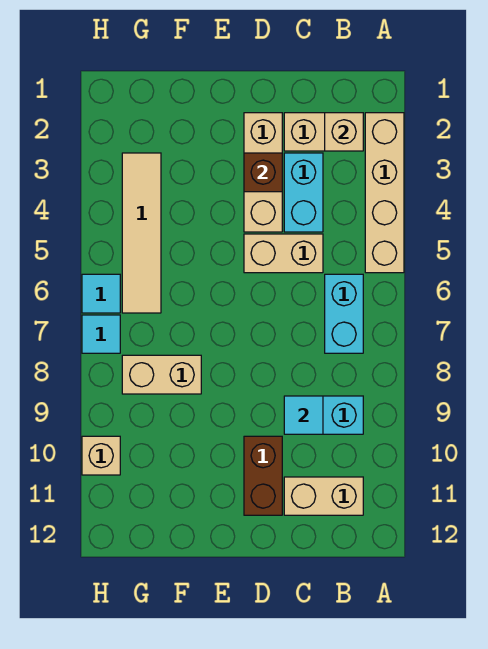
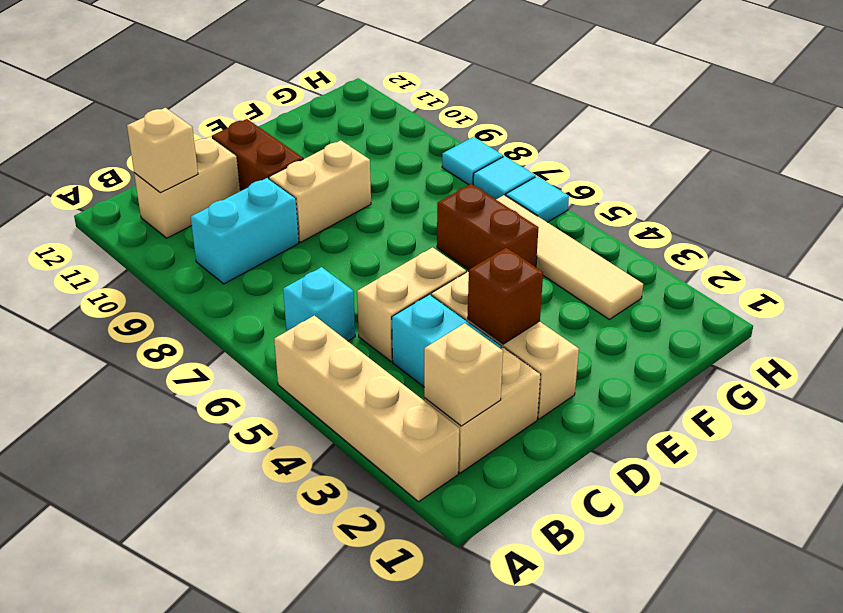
cyan brick B6:B7 level 1 -> cyan brick B6 level 1
cyan tile C9 level 2 -> cyan tile H8 level 1
none -> brown brick F5:F6 level 1
tan brick F8:G8 level 1 -> tan brick D9:E9 level 1
tan brick H10 level 1 -> tan brick B11 level 2

